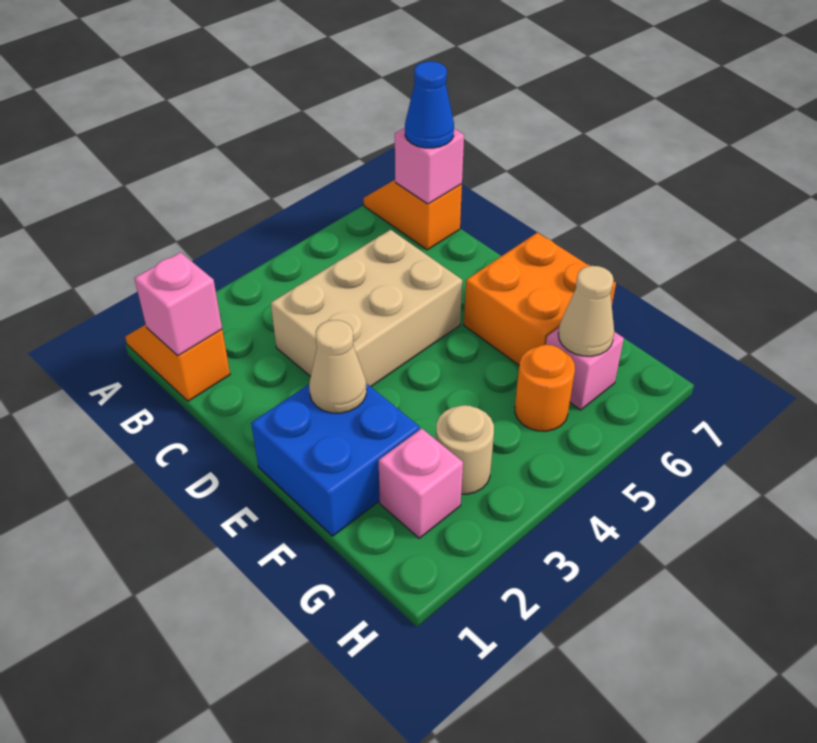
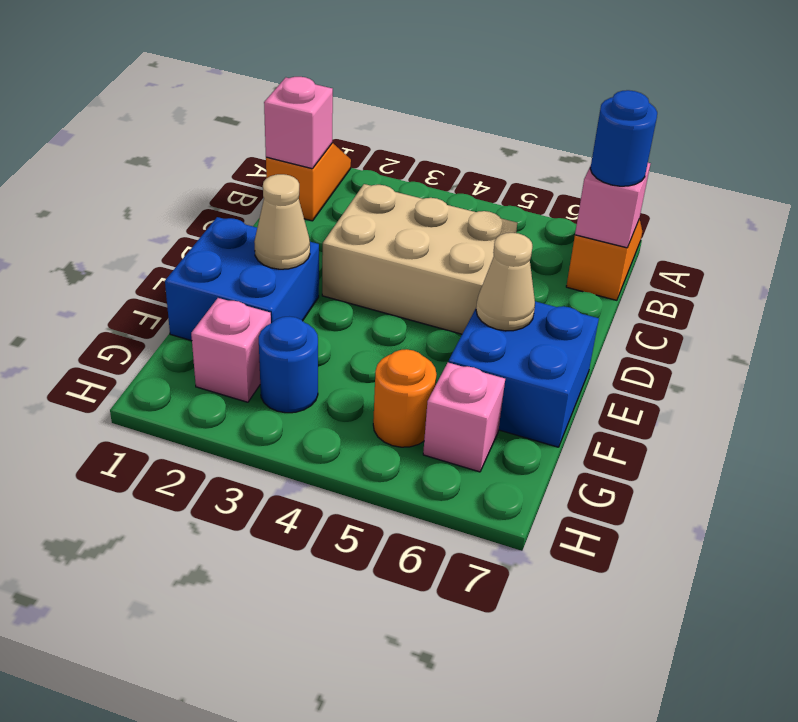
blue cone B7 level 3 -> blue round brick B7 level 3
orange brick E6:F7 level 1 -> blue brick E6:F7 level 1
tan round brick G3 level 1 -> blue round brick G3 level 1
tan cone G6 level 2 -> tan cone E6 level 2

